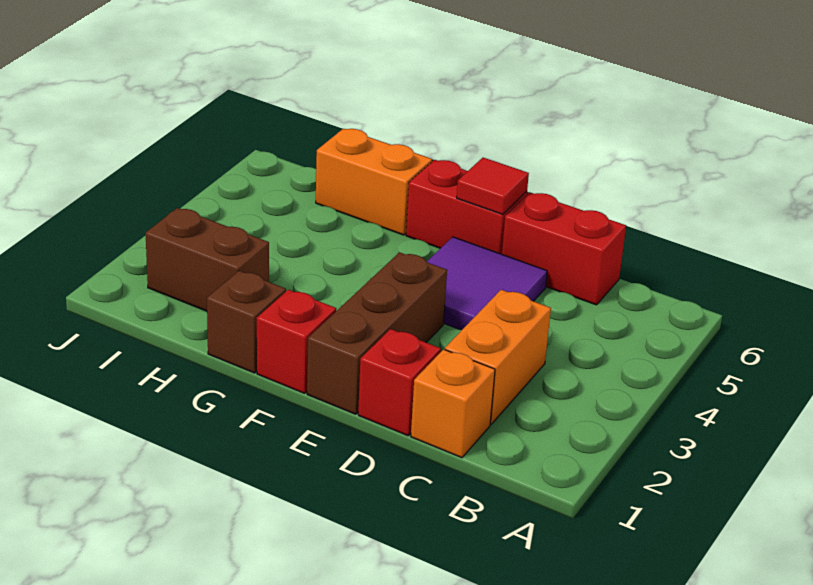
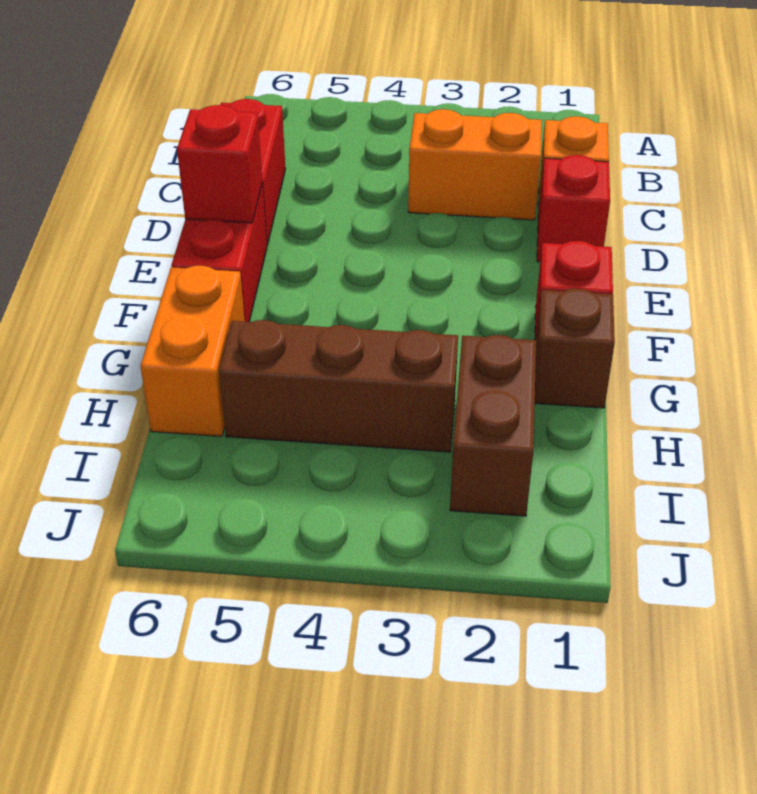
purple tile D4:E5 level 1 -> none
brown brick E1:E3 level 1 -> brown brick H3:H5 level 1
red tile E6 level 2 -> red brick E6 level 2

